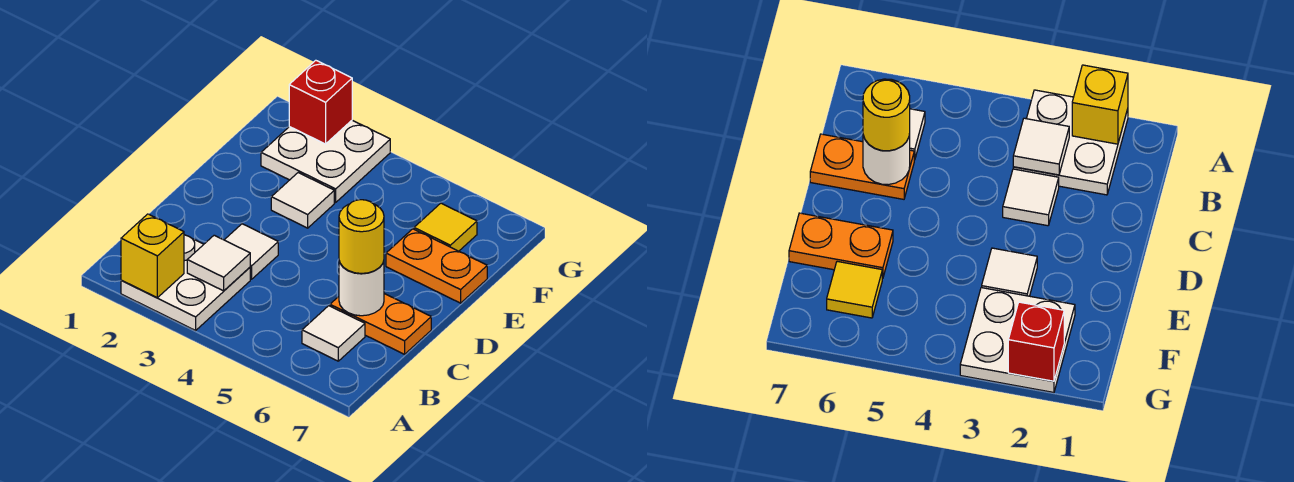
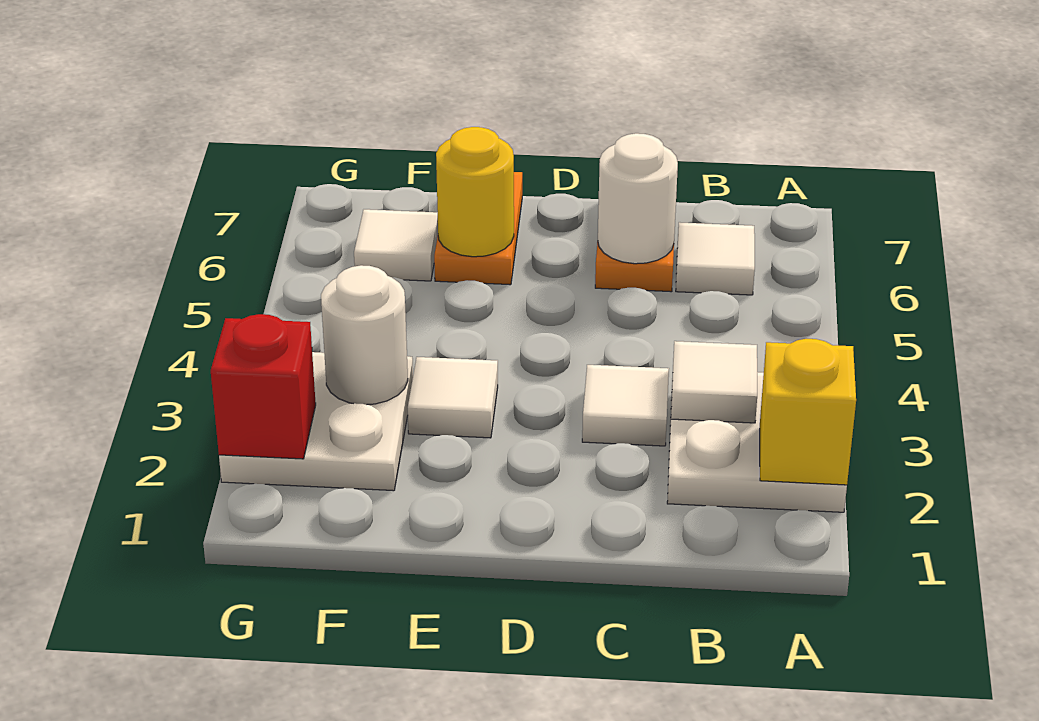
yellow round brick C6 level 3 -> yellow round brick E6 level 2
none -> white round brick F3 level 2
yellow tile F6 level 1 -> white tile F6 level 1

